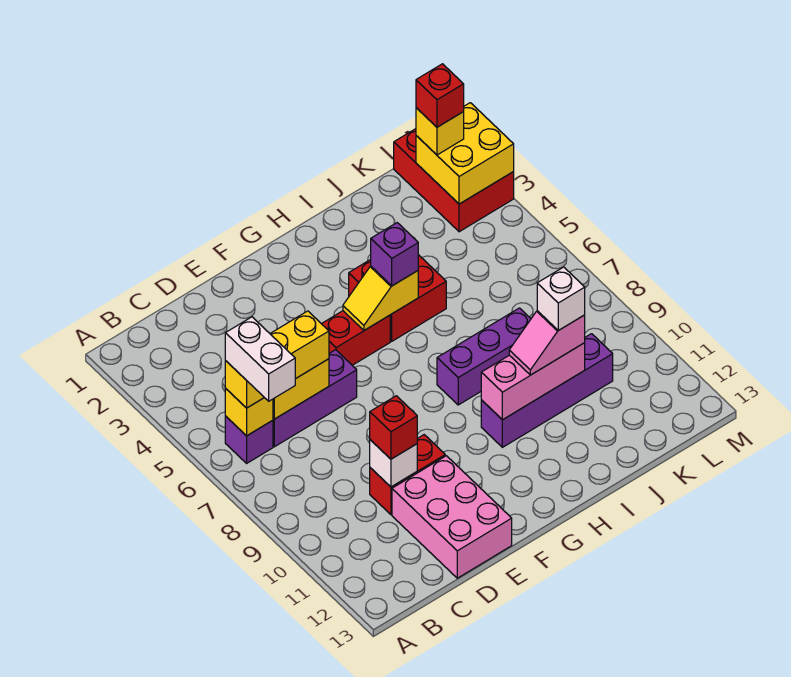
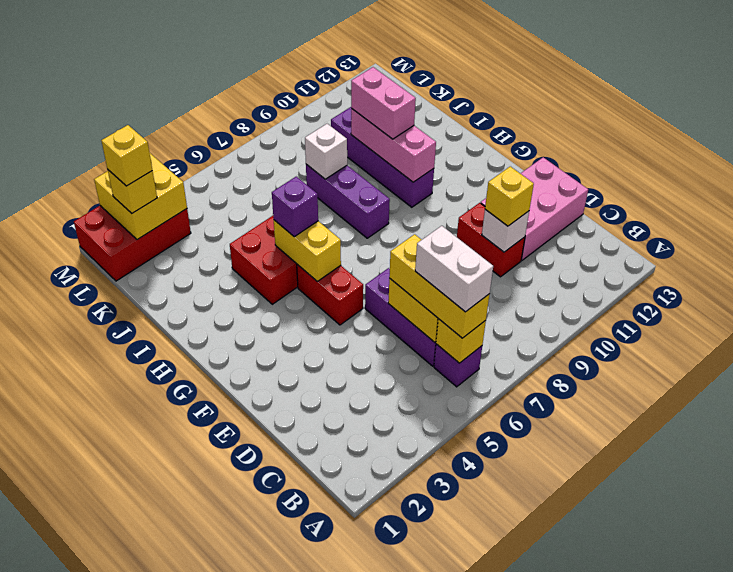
white brick B6:B7 level 4 -> white brick B6:C6 level 4
red brick D10 level 3 -> yellow brick D10 level 3
yellow slope G5:H5 level 2 top H -> yellow brick G5:H5 level 2
pink slope I10:J10 level 3 top J -> pink brick I10:J10 level 3
white brick J10 level 4 -> white brick J8 level 2
red brick L2 level 4 -> yellow brick L2 level 4

